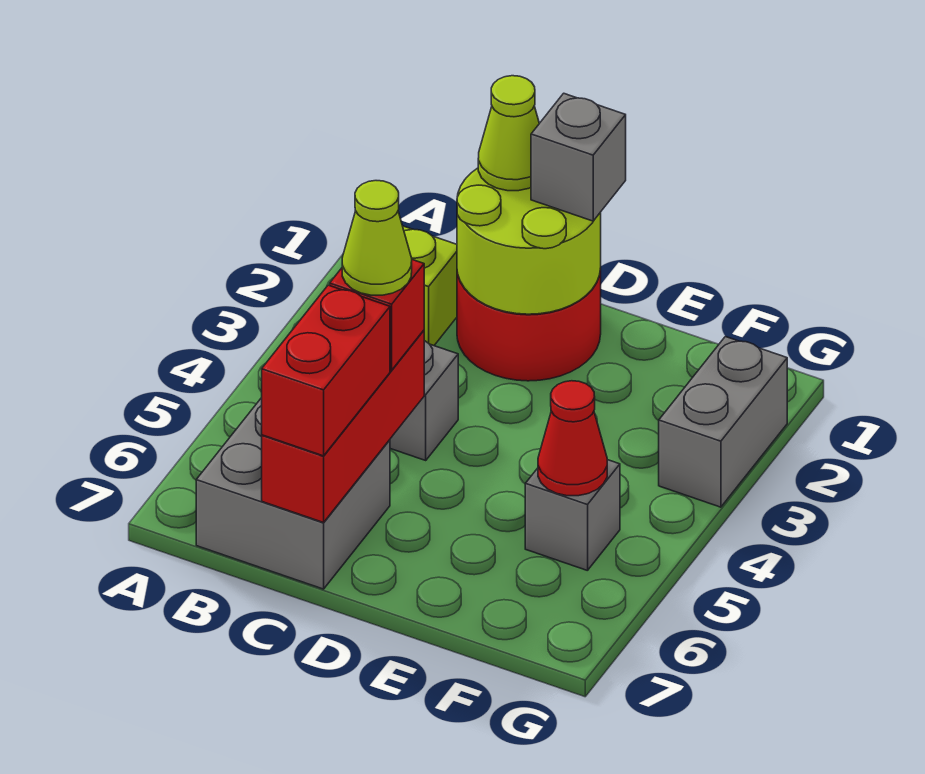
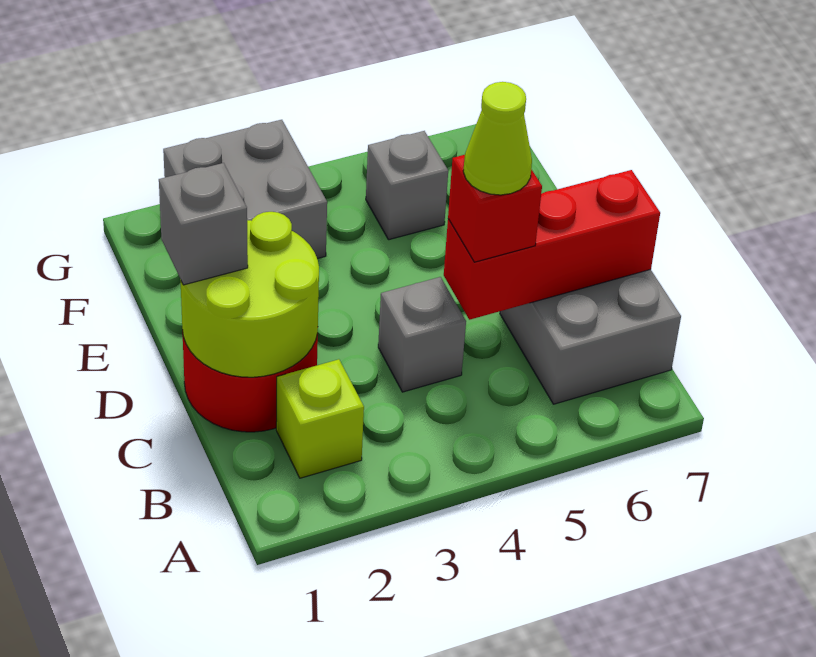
lime cone C1 level 3 -> none
red brick C6:C7 level 3 -> none
red cone F5 level 2 -> none
grey brick G2:G3 level 1 -> grey brick F2:G3 level 1

